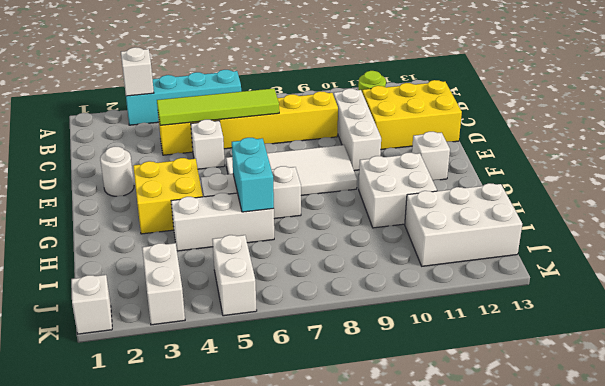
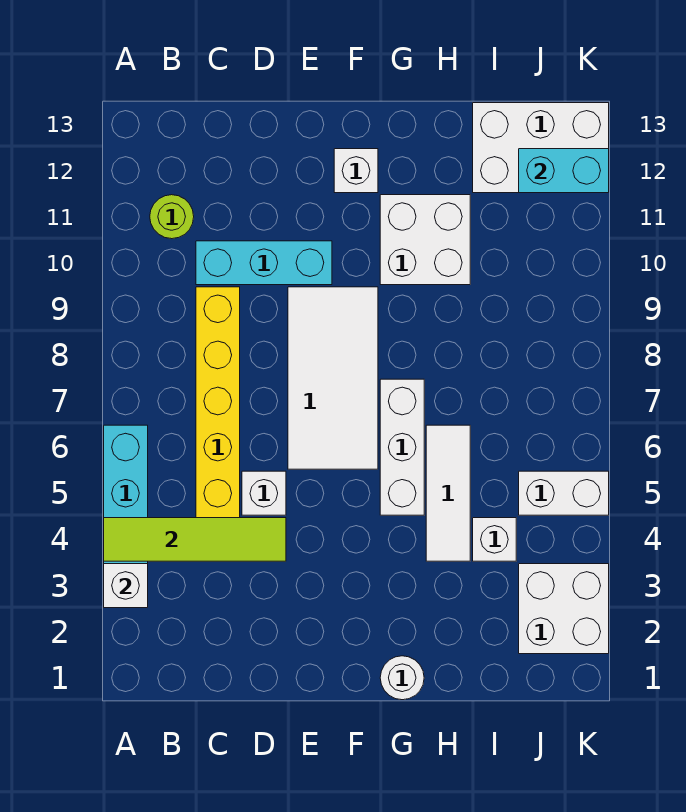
lime tile C4:C7 level 2 -> lime tile A4:D4 level 2
white brick C10:E10 level 1 -> cyan brick C10:E10 level 1
yellow brick C11:D13 level 1 -> none
white round brick E2 level 1 -> white round brick G1 level 1
yellow brick F3:G4 level 1 -> none
cyan brick G6:H6 level 2 -> cyan brick J12:K12 level 2
white brick H4:H6 level 1 -> white tile H4:H6 level 1
white brick I11:J13 level 1 -> white brick I12:K13 level 1
white brick J3:K3 level 1 -> white brick J2:K3 level 1
white brick K1 level 1 -> white brick I4 level 1

